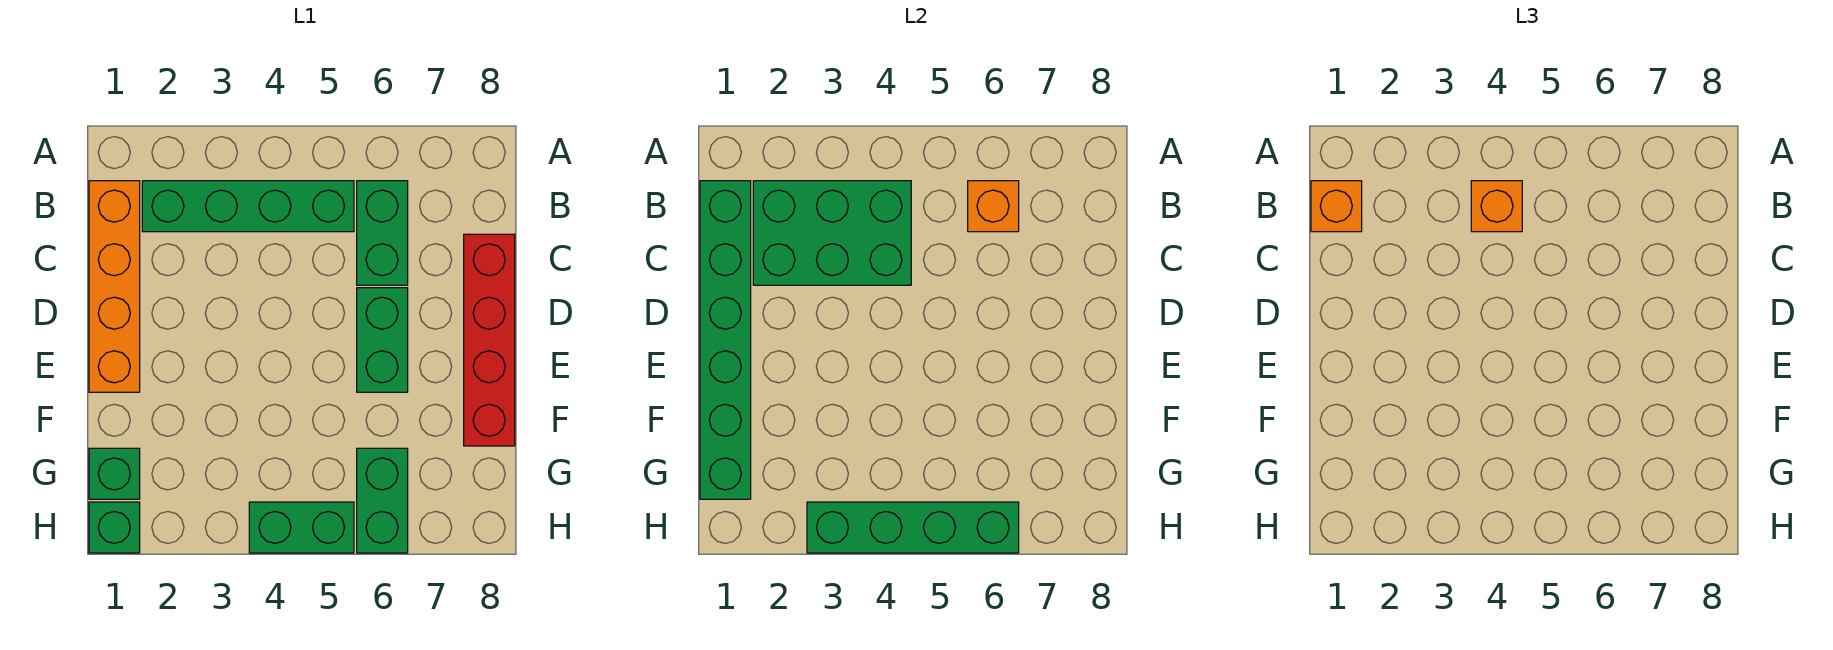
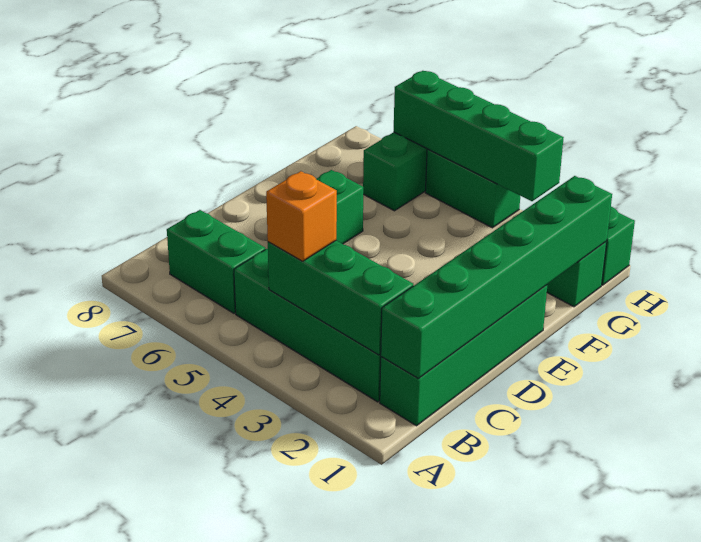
orange brick B1:E1 level 1 -> green brick B1:E1 level 1
orange brick B1 level 3 -> none
green brick B2:C4 level 2 -> green brick B2:B4 level 2
green brick B6:C6 level 1 -> green brick B6:B7 level 1
orange brick B6 level 2 -> none
red brick C8:F8 level 1 -> none

